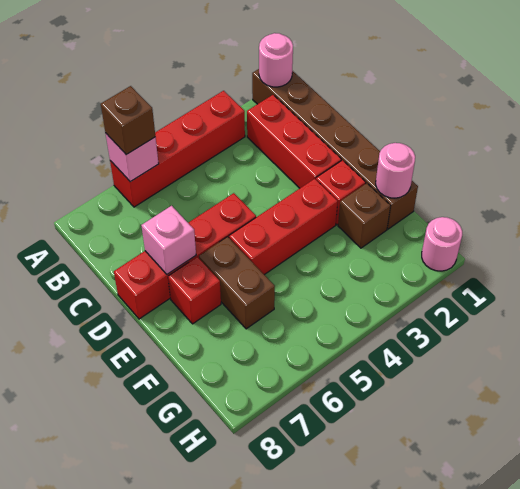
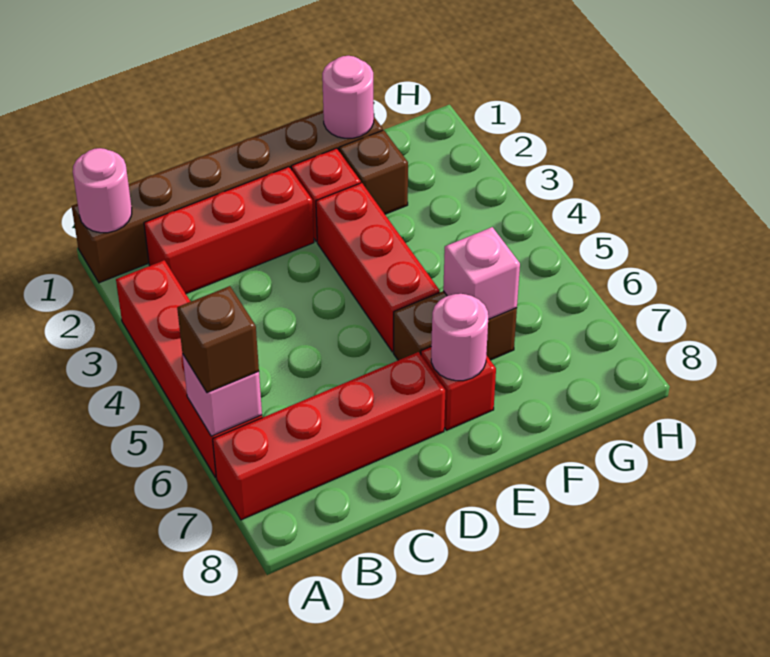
red brick D5:D8 level 1 -> red brick A7:D7 level 1
pink brick D7 level 2 -> pink brick F6 level 2
pink round brick H1 level 1 -> pink round brick E7 level 2

